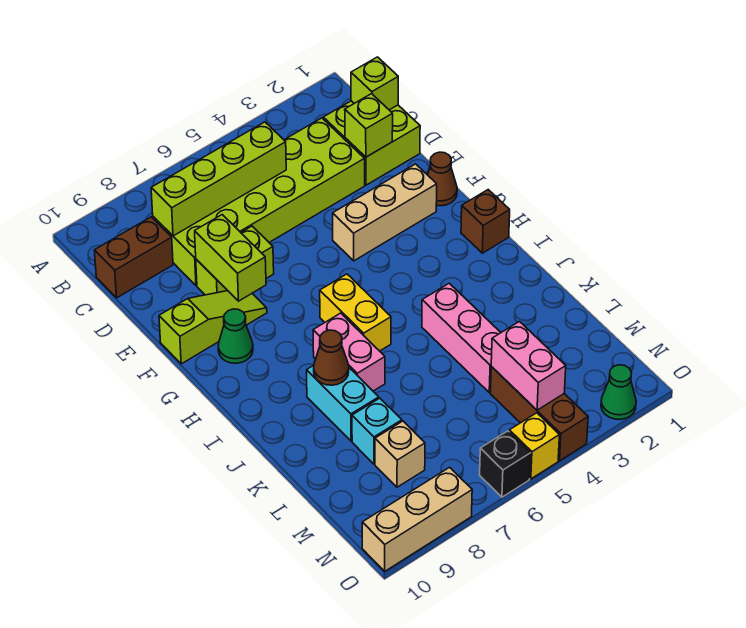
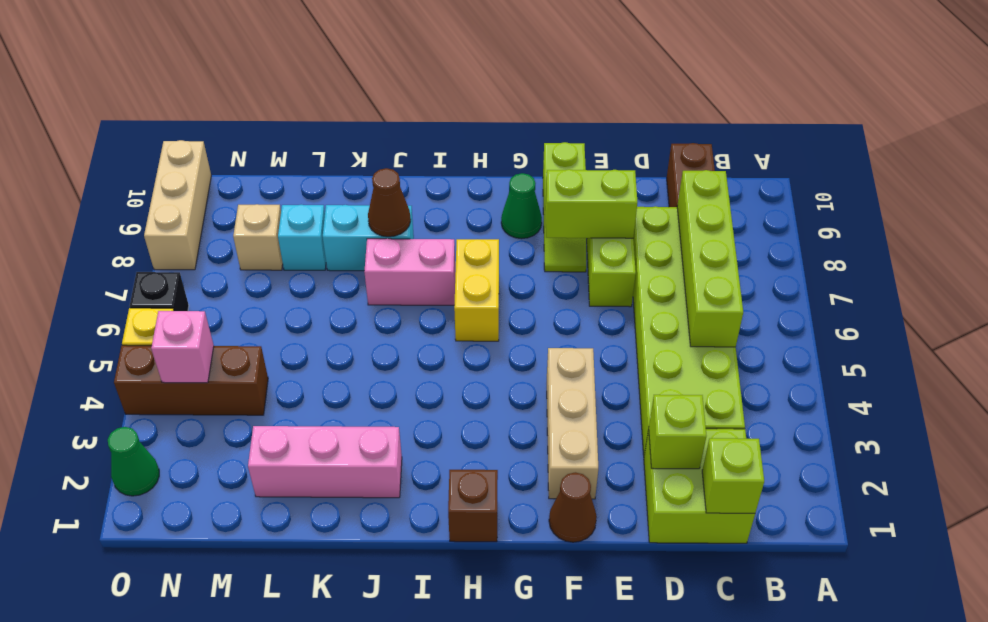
yellow brick H6:I6 level 1 -> yellow brick H6:H7 level 1
pink brick J4:L4 level 1 -> pink brick J2:L2 level 1
pink brick M4:N4 level 2 -> pink brick N4 level 2

